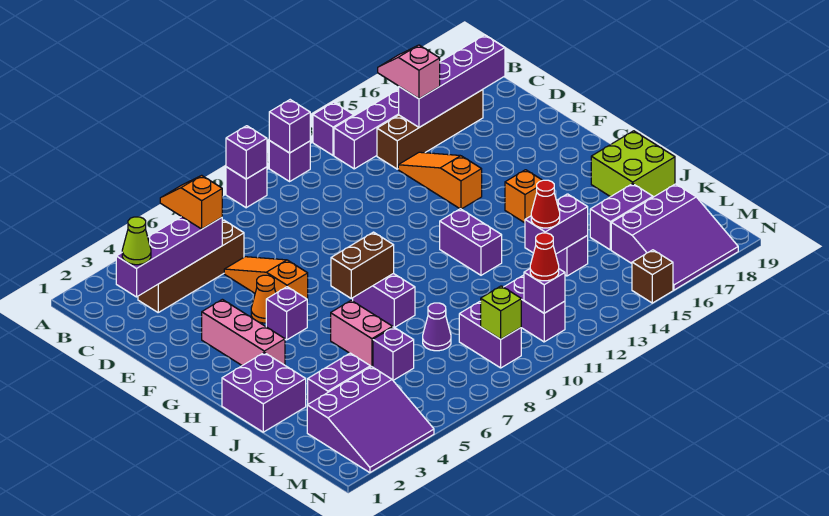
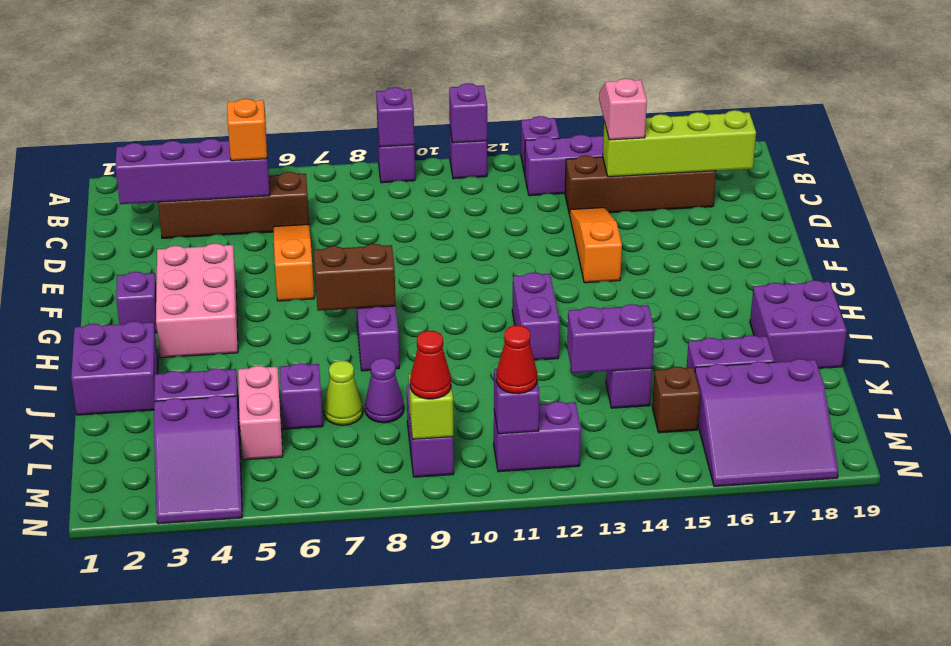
lime cone C2 level 3 -> lime cone K7 level 1
purple brick C15:C18 level 2 -> lime brick C15:C18 level 2
pink brick F3:H3 level 1 -> pink brick F3:H4 level 1
orange cone F5 level 1 -> none
purple brick G5 level 1 -> purple brick G2 level 1
orange brick H15 level 1 -> none
pink brick I6:J6 level 1 -> pink brick K5:L5 level 1
lime brick I18:J19 level 1 -> purple brick I18:J19 level 1
red cone K13 level 3 -> red cone M9 level 3
purple slope L2:N4 level 1 top L -> purple slope L3:N4 level 1 top L
purple brick L11:M11 level 1 -> purple brick M11:M12 level 1
brown brick N15 level 1 -> brown brick L15 level 1

